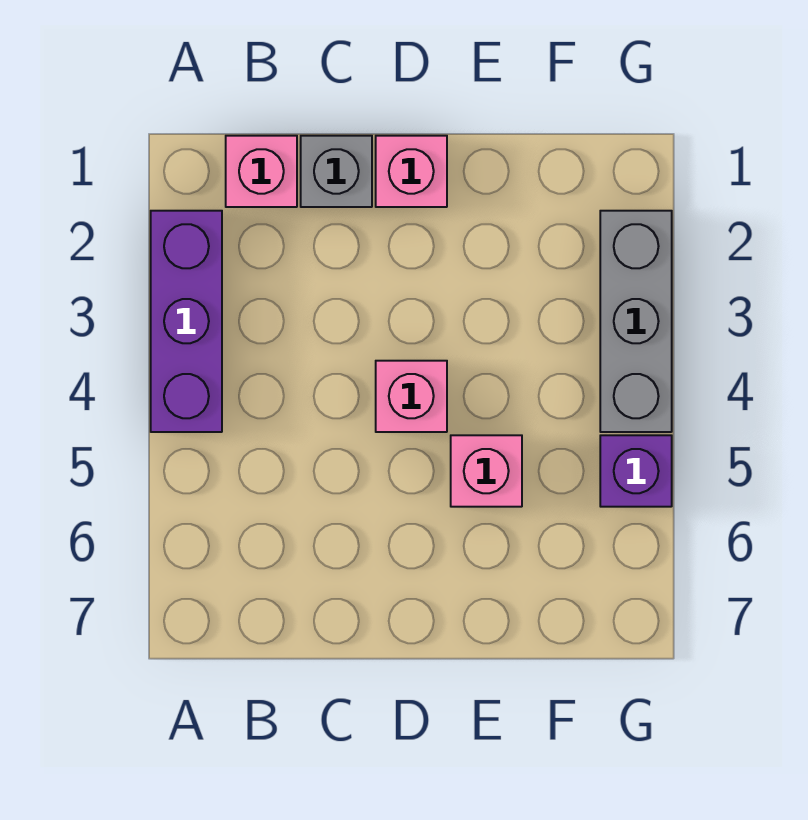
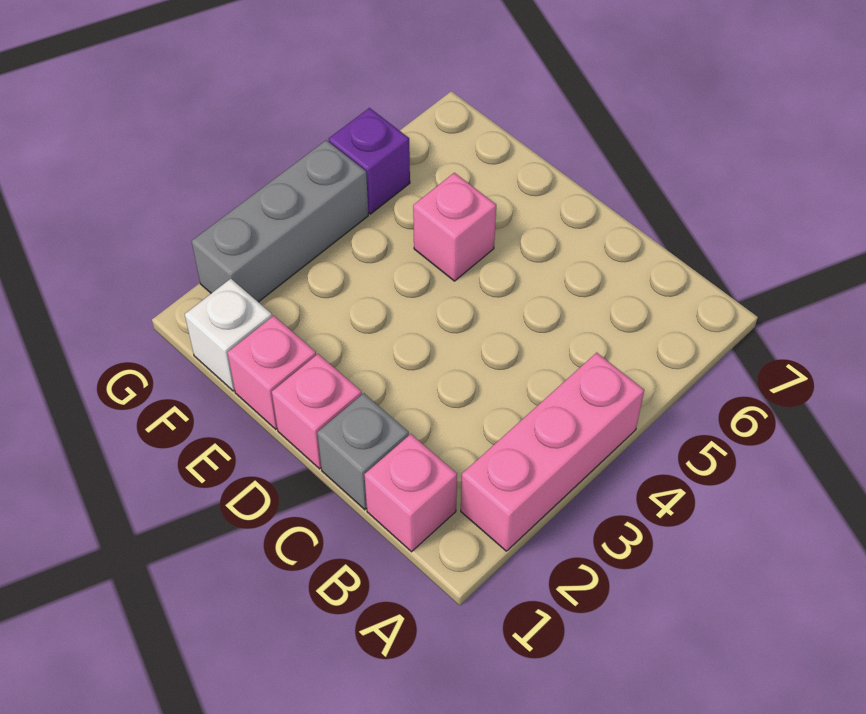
purple brick A2:A4 level 1 -> pink brick A2:A4 level 1
pink brick D4 level 1 -> pink brick E1 level 1
none -> white brick F1 level 1

